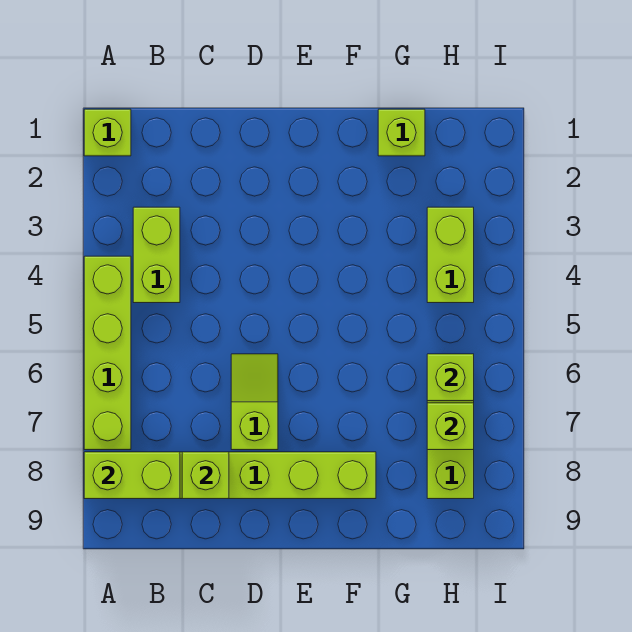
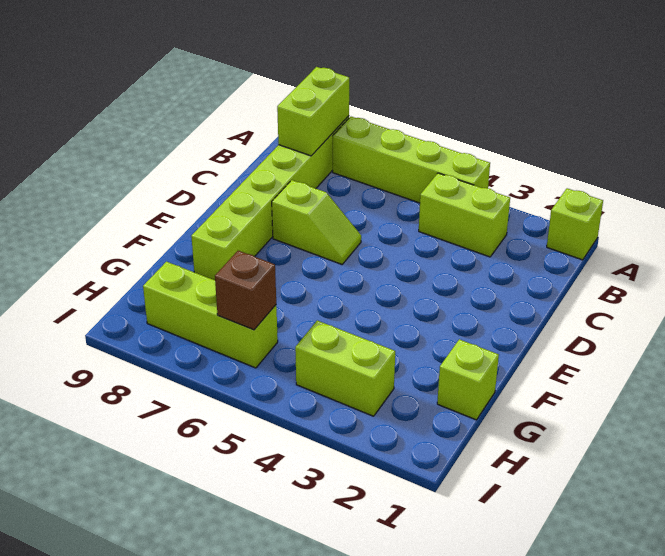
lime brick C8 level 2 -> none
lime brick H6 level 2 -> brown brick H6 level 2
lime brick H7 level 2 -> none

